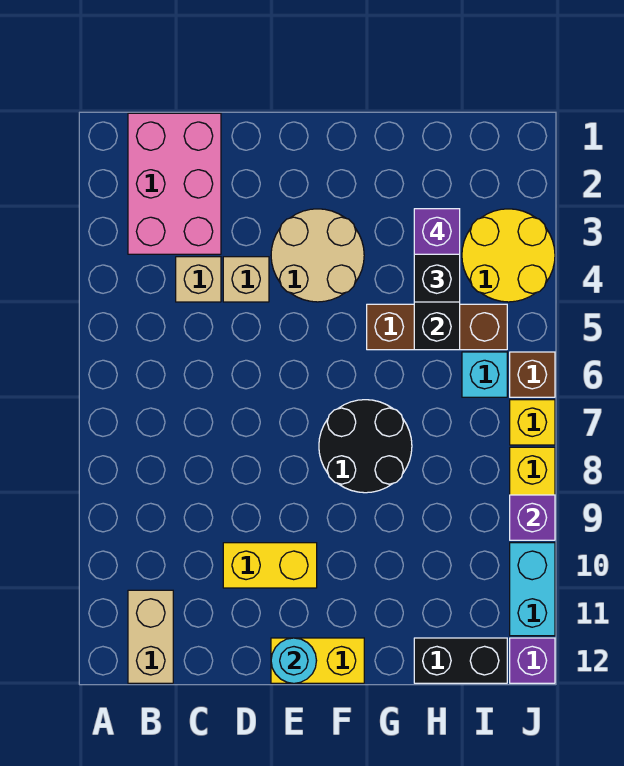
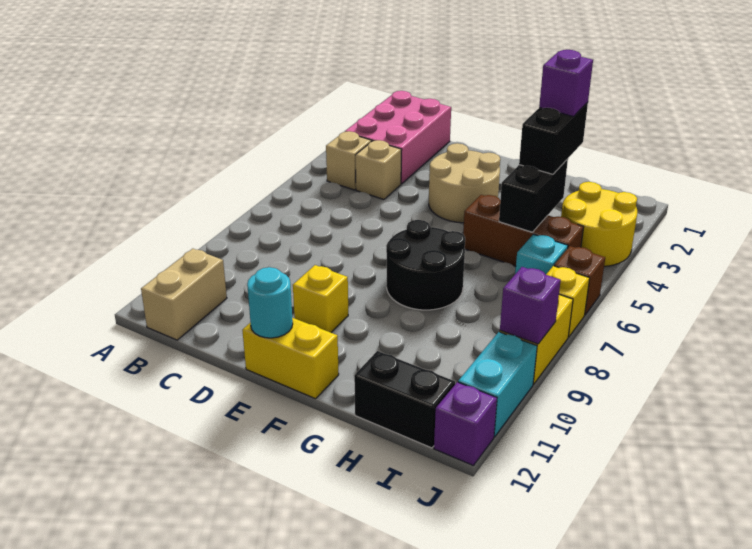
tan brick D4 level 1 -> tan brick B4 level 1
yellow brick D10:E10 level 1 -> yellow brick E10 level 1

